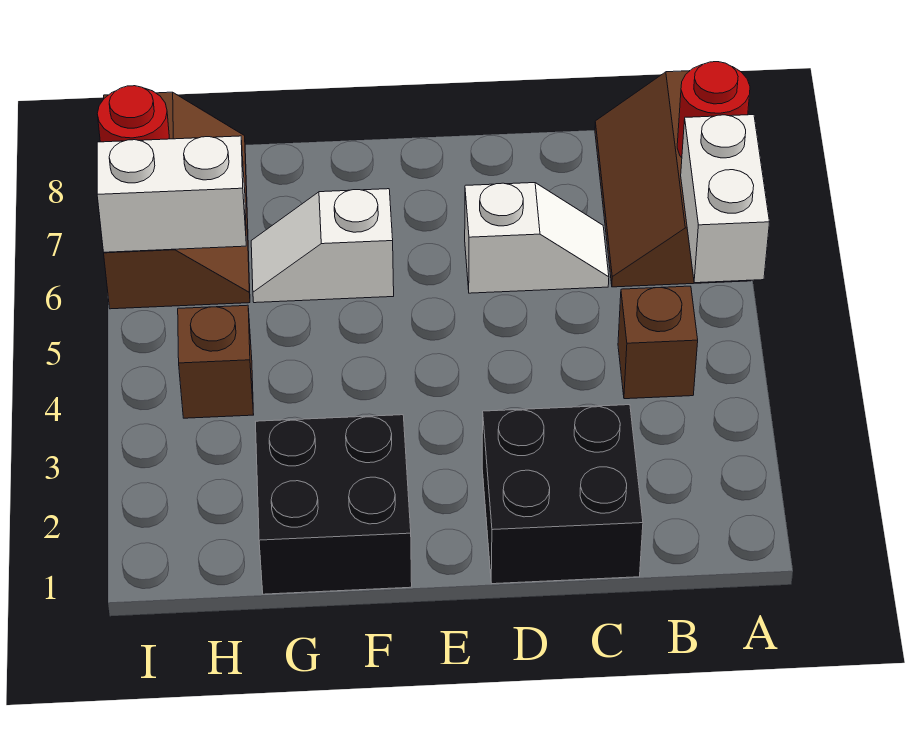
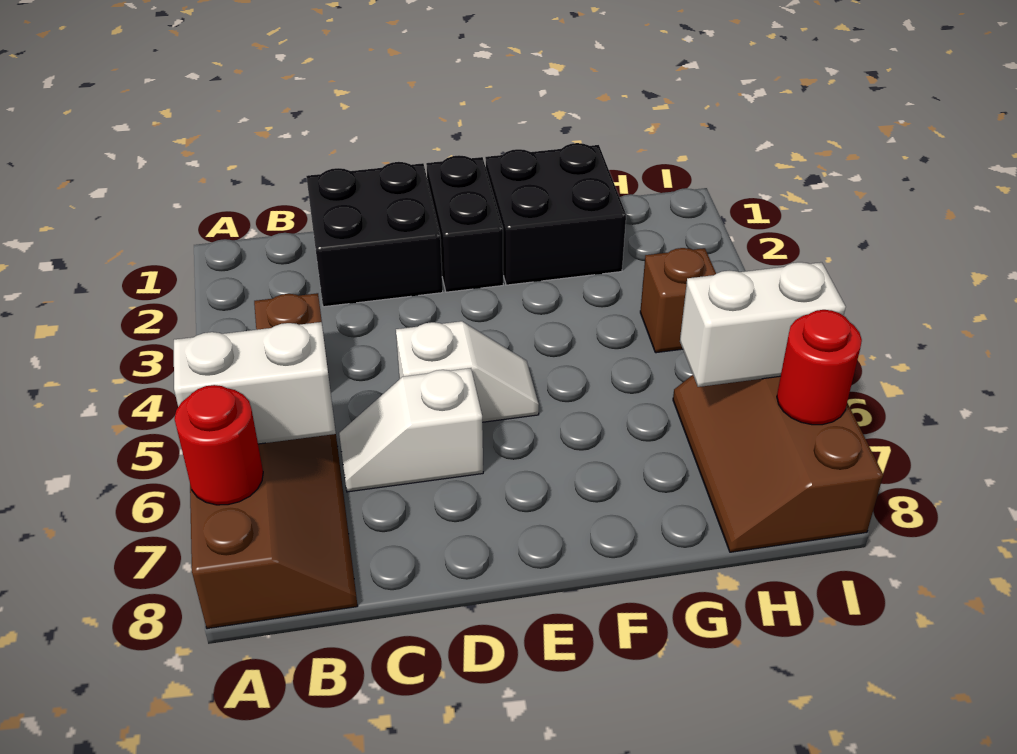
white brick A5:A6 level 2 -> white brick A6:B6 level 2
none -> black brick E1:E2 level 1
white slope F6:G6 level 1 top F -> white slope D5:E5 level 1 top D

